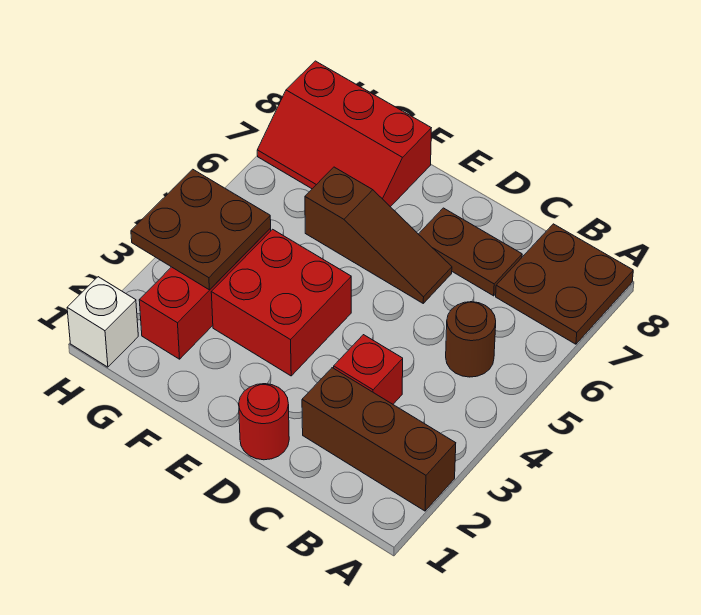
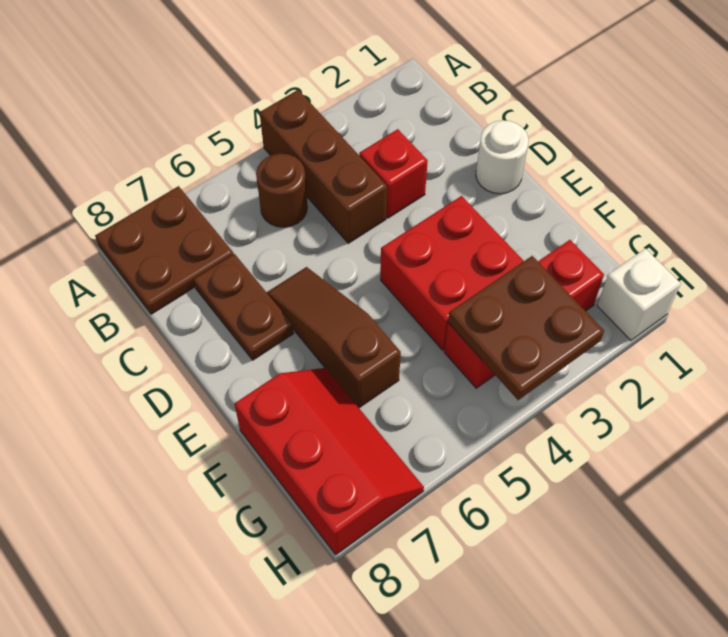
brown brick A2:C2 level 1 -> brown brick A4:C4 level 1
red round brick D1 level 1 -> white round brick D1 level 1

